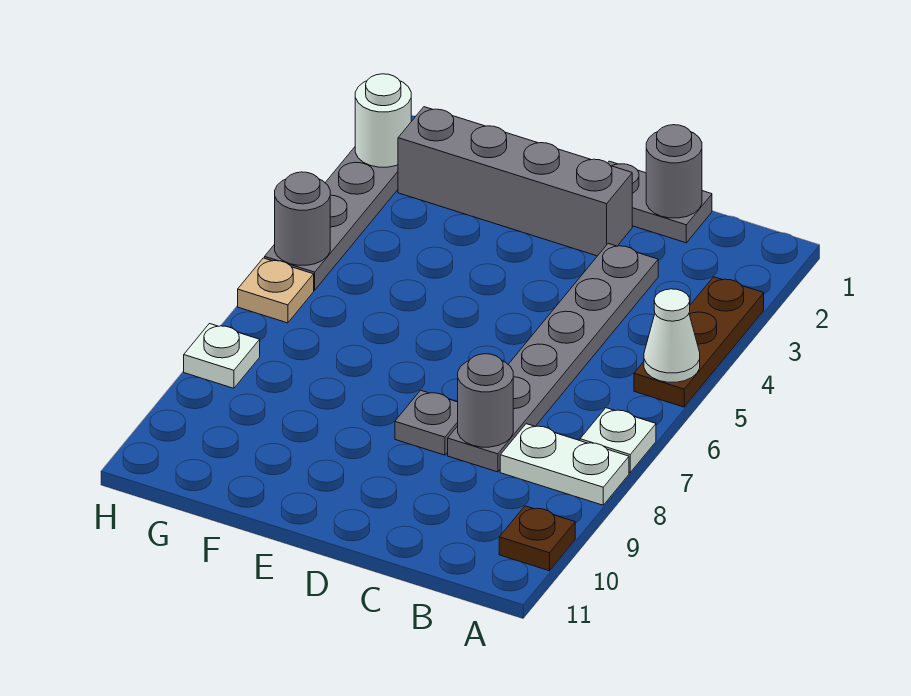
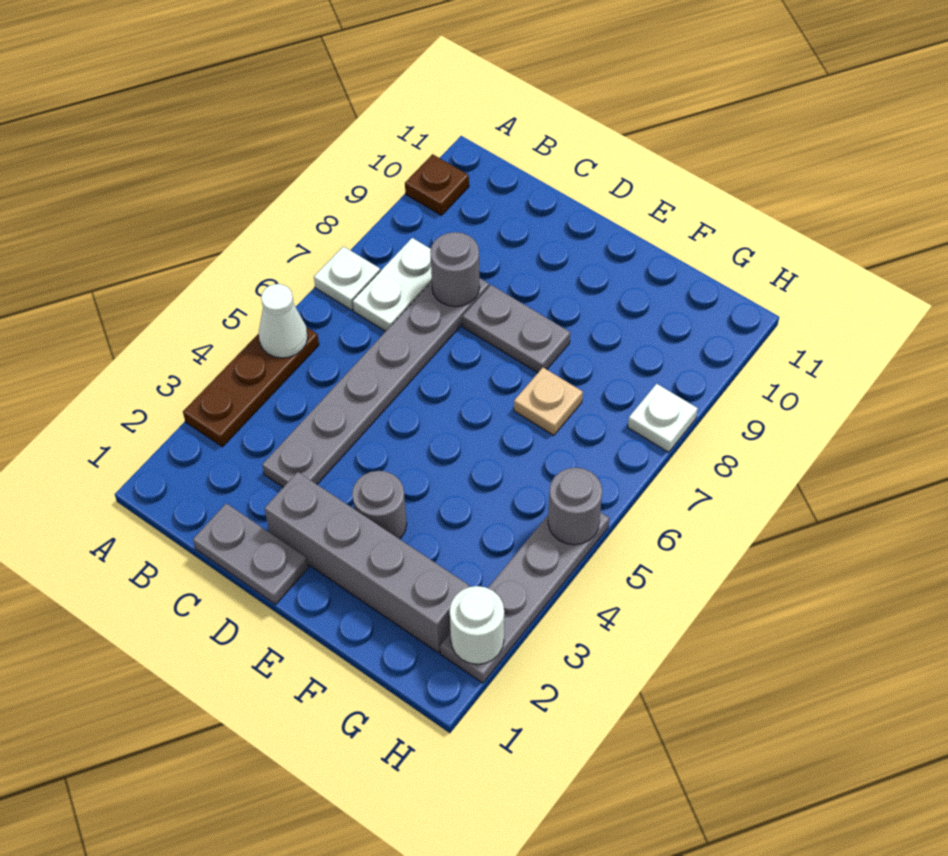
white plate A8:B8 level 1 -> white plate B7:B8 level 1
grey round brick C1 level 2 -> grey round brick E3 level 1
grey plate D8 level 1 -> grey plate D8:E8 level 1
tan plate H6 level 1 -> tan plate F7 level 1

